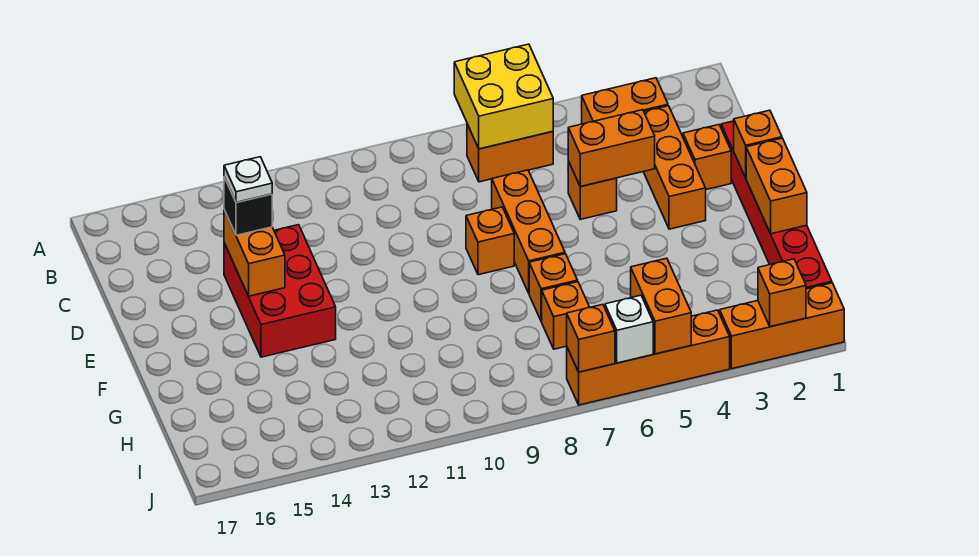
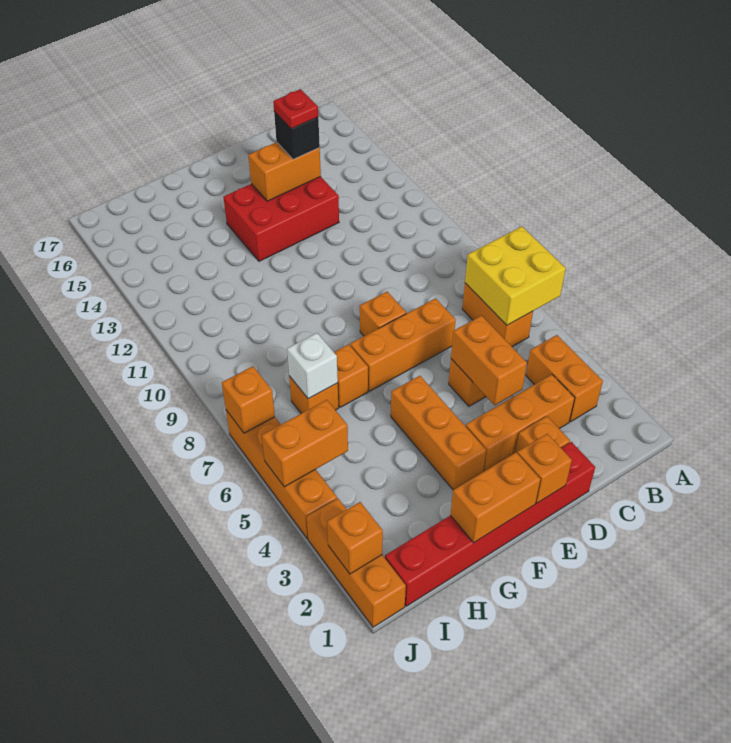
white plate D14 level 4 -> red plate D14 level 4
none -> orange brick F3:F5 level 1
white brick J6 level 2 -> white brick H7 level 2

